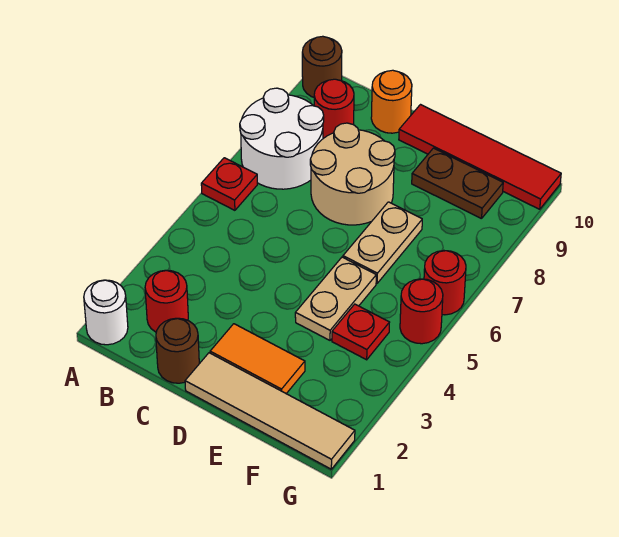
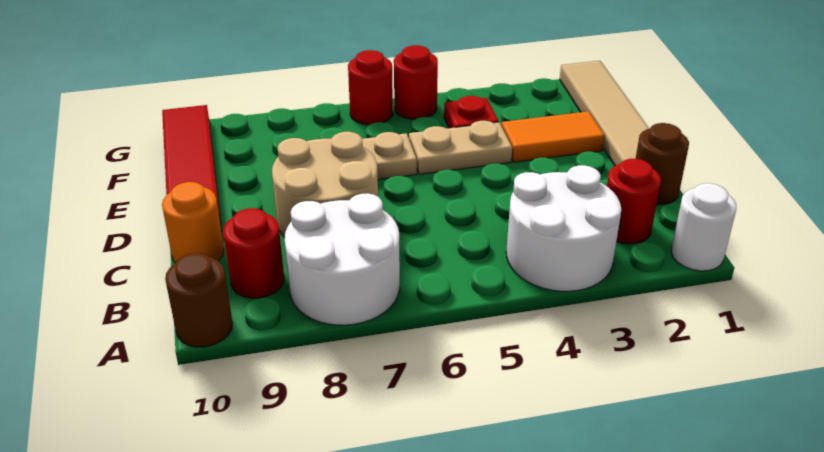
none -> white round brick A3:B4 level 1
red plate A6 level 1 -> none
orange tile D2:E2 level 1 -> orange tile E2:E3 level 1
brown plate E9:F9 level 1 -> none

